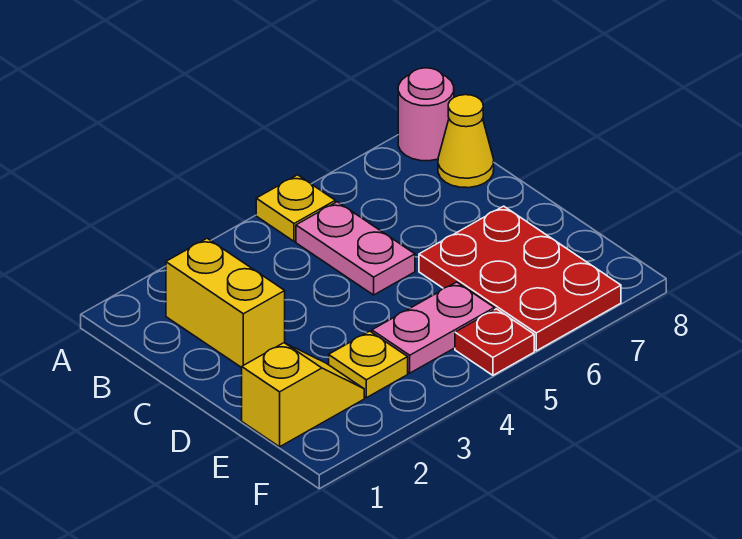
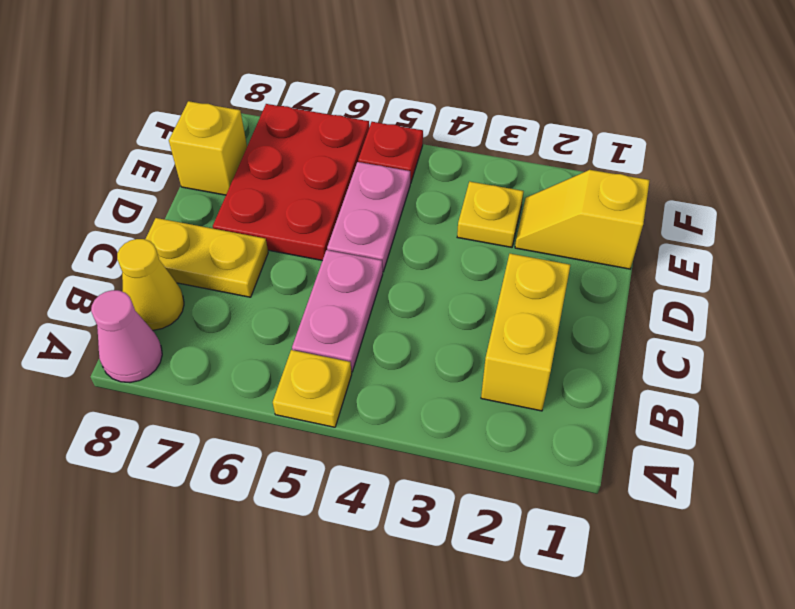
pink round brick A8 level 1 -> pink cone A8 level 1
none -> yellow plate C7:C8 level 1
pink plate E4:E5 level 1 -> pink plate D5:E5 level 1
none -> yellow brick E8 level 1

